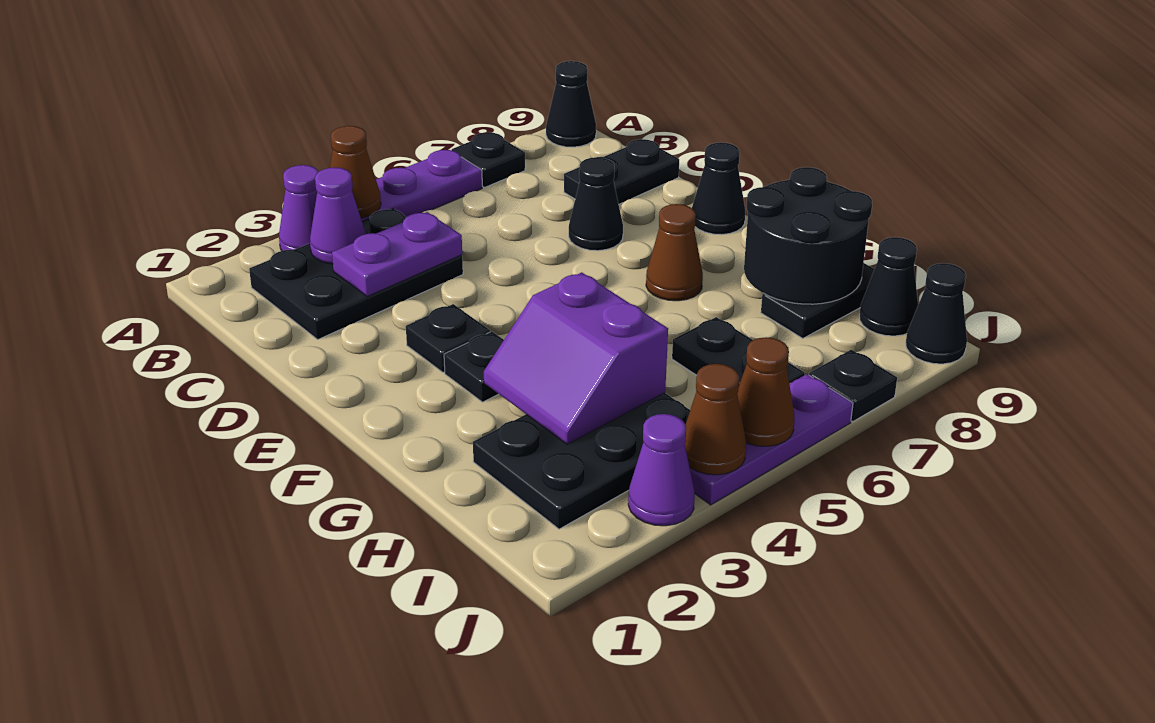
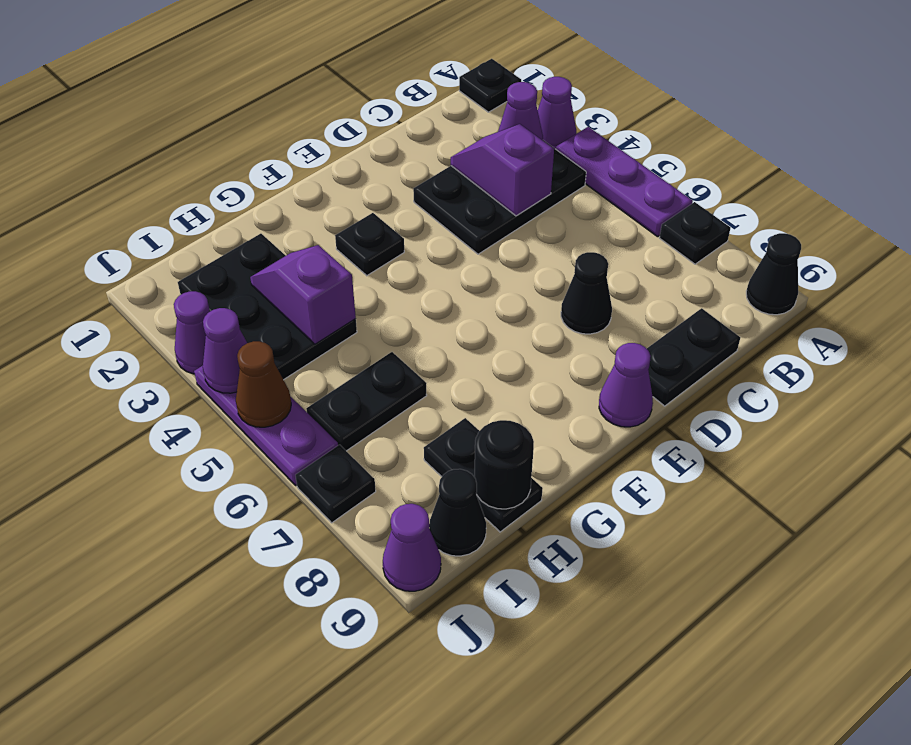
brown cone A4 level 2 -> none
black plate B2:C4 level 1 -> black plate B3:D4 level 1
purple plate C3:C4 level 2 -> purple slope C3:C4 level 2 top 4
black plate C8:C9 level 1 -> black plate C9:D9 level 1
black plate E3 level 1 -> black plate A1 level 1
black cone E9 level 1 -> purple cone E9 level 1
brown cone F7 level 1 -> none
purple slope G3:H4 level 2 top 4 -> purple slope H3:H4 level 2 top 4
black round brick G8:H9 level 2 -> black round brick H9 level 2
brown cone J4 level 2 -> purple cone J4 level 2
black cone J9 level 1 -> purple cone J9 level 1

